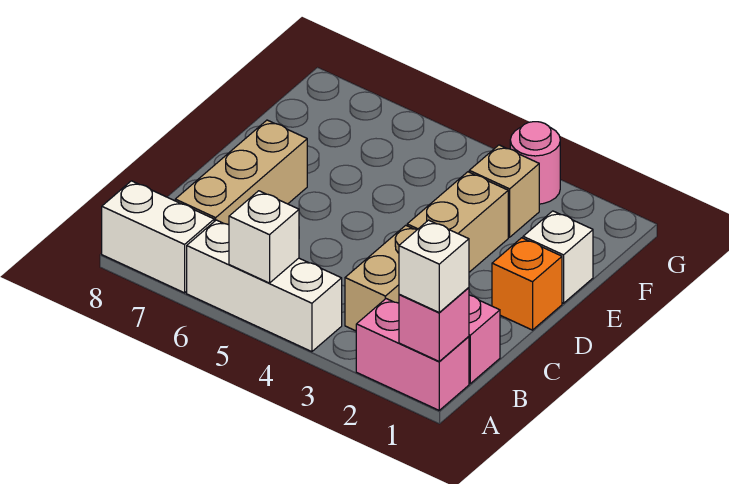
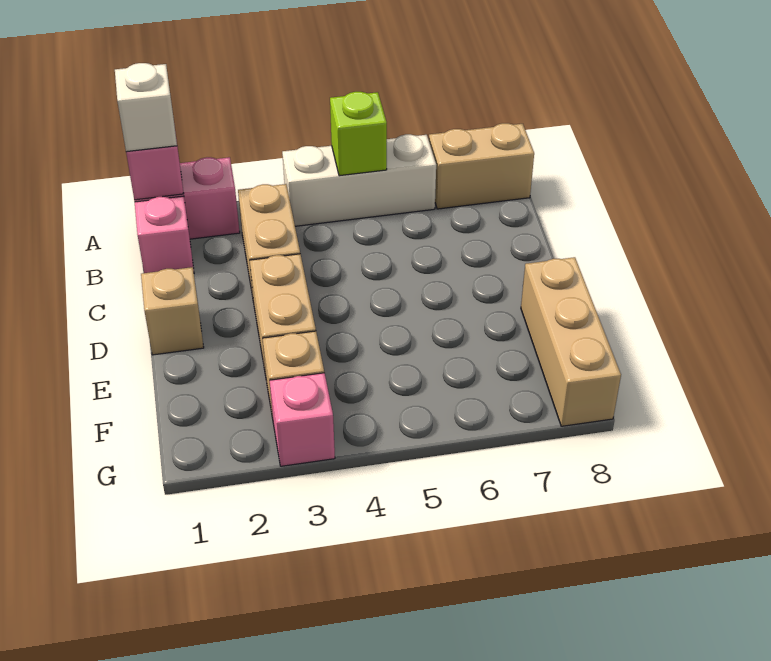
white brick A5 level 2 -> lime brick A5 level 2
white brick A7:A8 level 1 -> tan brick A7:A8 level 1
tan brick B7:D7 level 1 -> tan brick E8:G8 level 1
orange brick D1 level 1 -> tan brick D1 level 1
white brick E1 level 1 -> none
pink round brick G3 level 1 -> pink brick G3 level 1

